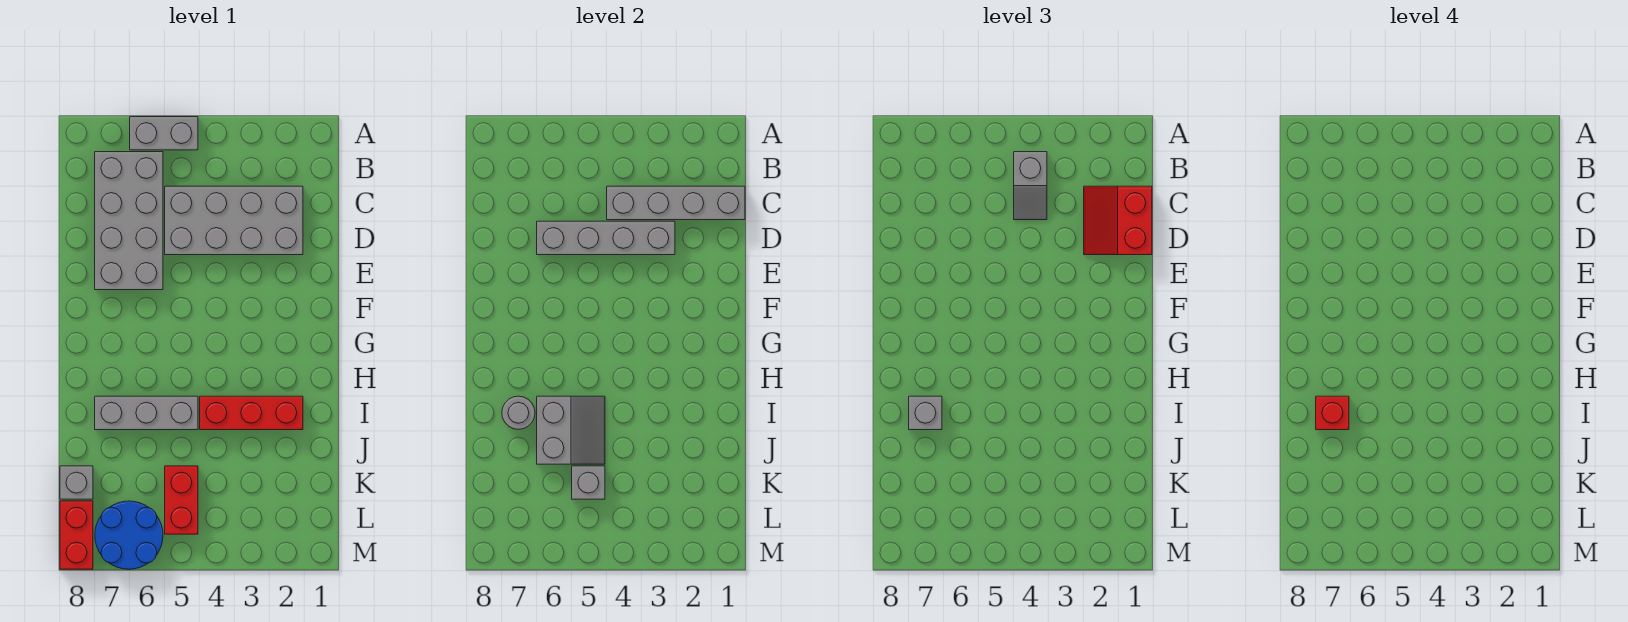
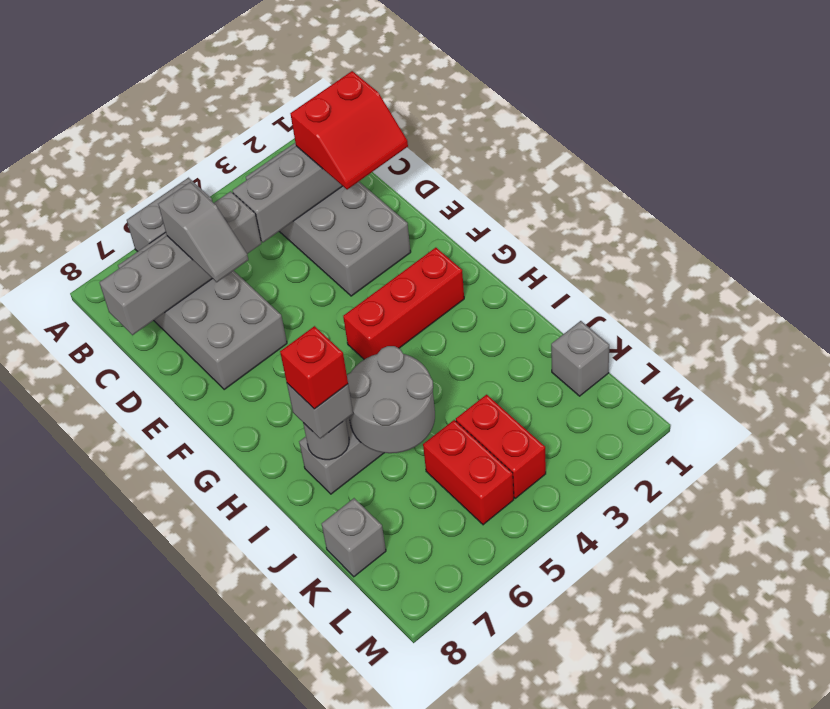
grey slope B4:C4 level 3 top B -> grey slope C6:D6 level 3 top C
red slope C1:D2 level 3 top 1 -> red slope C1:D2 level 3 top C
grey brick C2:D5 level 1 -> grey brick B2:E3 level 1
grey brick D3:D6 level 2 -> grey brick C5:C8 level 2
red brick I2:I4 level 1 -> red brick G2:G4 level 1
grey slope I5:J6 level 2 top 6 -> grey round brick I5:J6 level 2
grey brick K5 level 2 -> grey brick K1 level 1
blue round brick L6:M7 level 1 -> none
red brick L8:M8 level 1 -> red brick K4:L4 level 1

